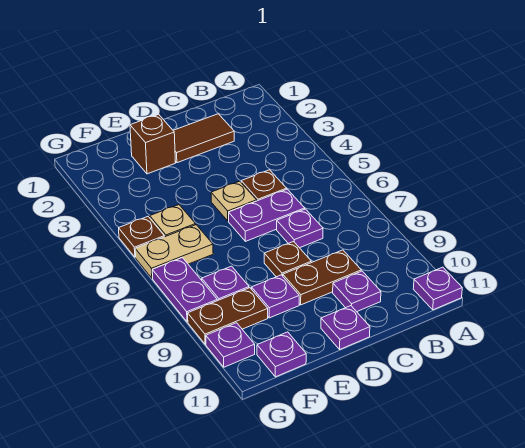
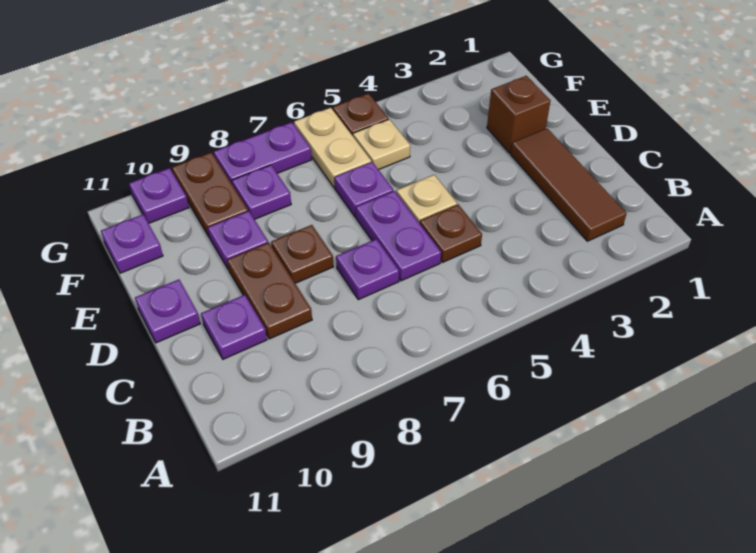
purple plate A11 level 1 -> purple plate E6 level 1
brown tile C2:D2 level 1 -> brown tile B2:D2 level 1

